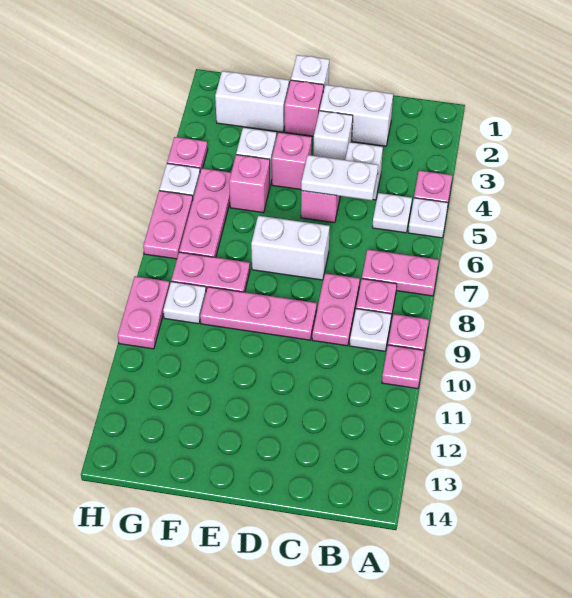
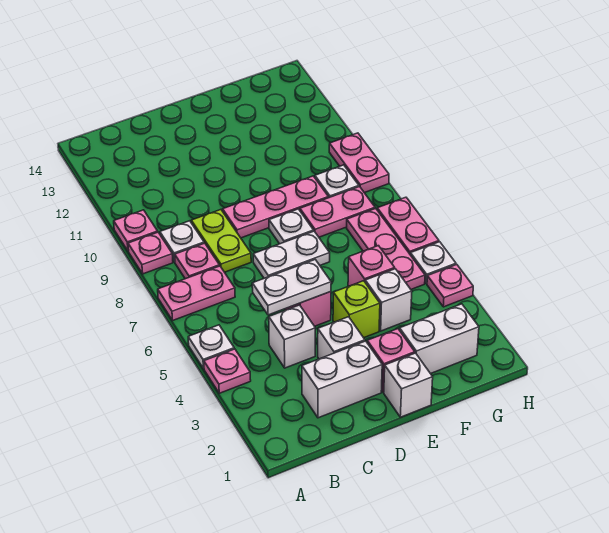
white plate B5 level 1 -> white plate E8 level 1
pink plate C8:C9 level 1 -> lime plate C8:C9 level 1
white brick D7:E7 level 1 -> white plate D7:E7 level 1
pink brick E4 level 1 -> lime brick E4 level 1

